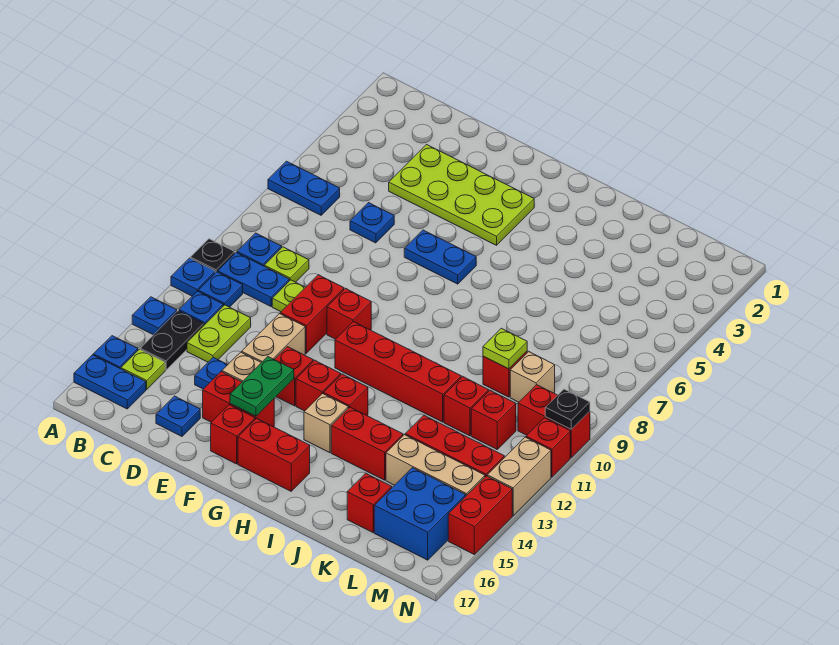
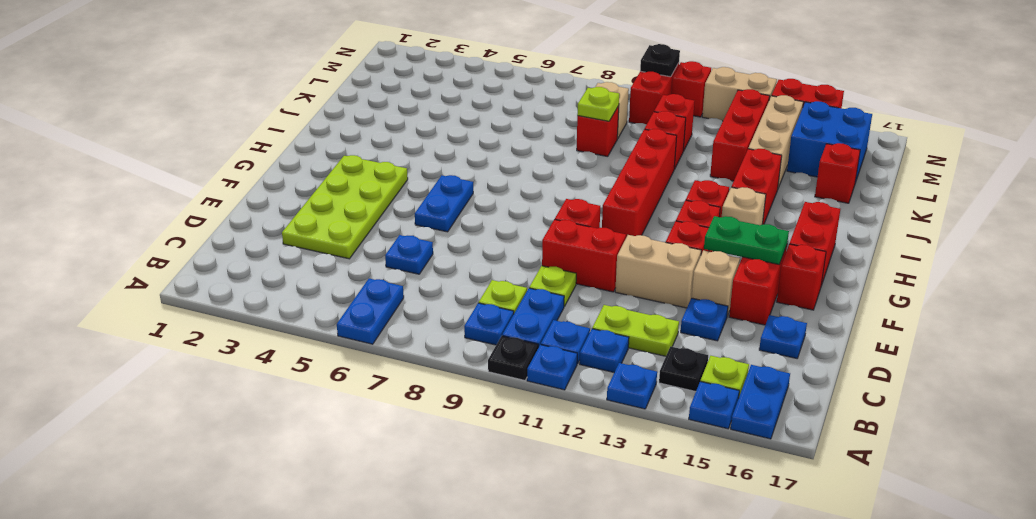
black plate B13:B14 level 1 -> black plate B14 level 1

